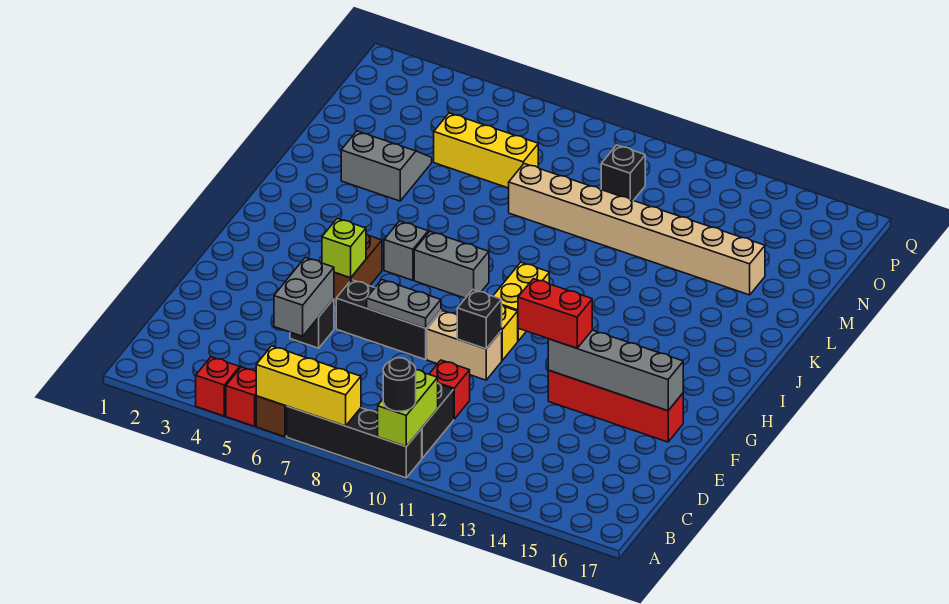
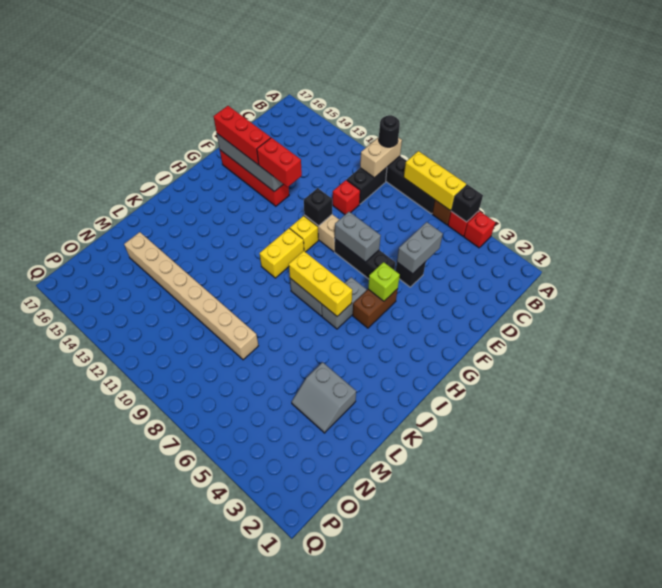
lime brick A10:B10 level 2 -> tan brick A10:B10 level 2
grey plate F7:F8 level 2 -> grey brick F7:F8 level 2
none -> red brick F14:F16 level 3
grey brick I6 level 1 -> grey brick H6:I6 level 1
yellow brick N5:N7 level 1 -> yellow brick I6:I8 level 2
black brick O10 level 1 -> black brick A5 level 2

